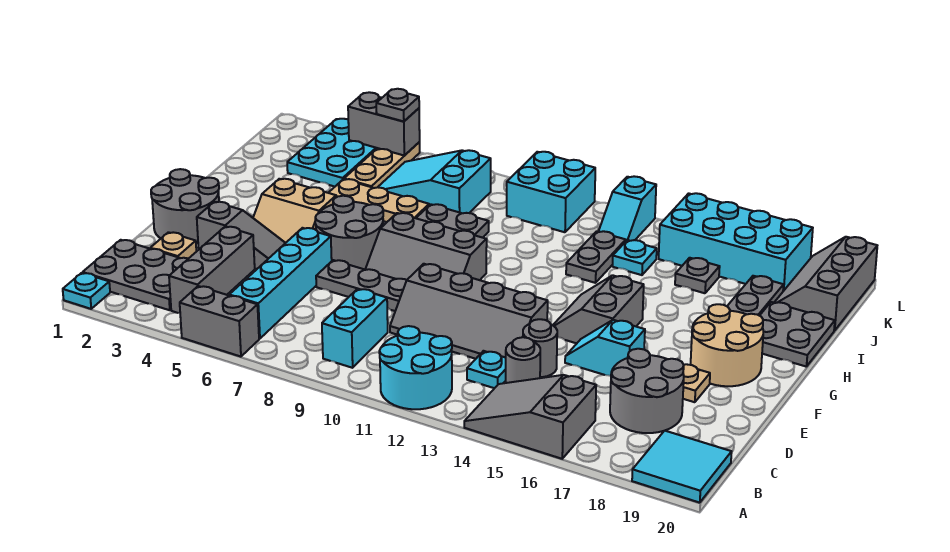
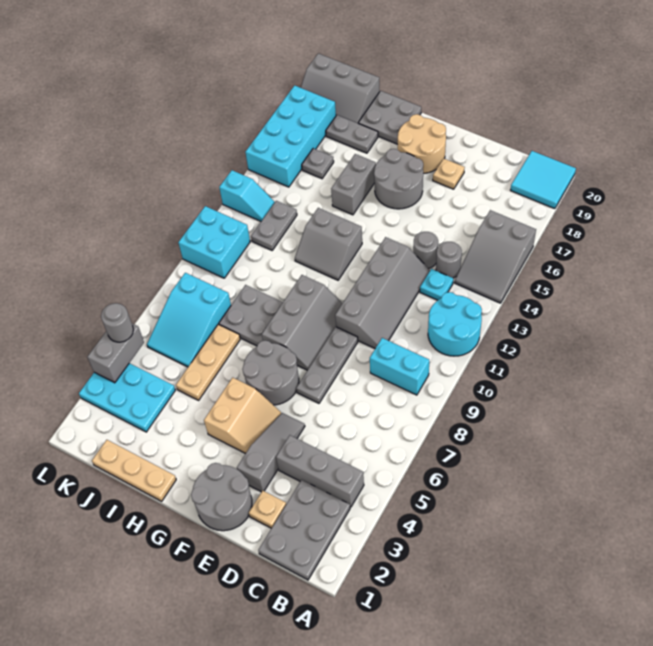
cyan plate A1 level 1 -> none
grey brick A5:A6 level 1 -> grey brick H15:H16 level 1
cyan brick B6:E6 level 1 -> none
grey round brick C17:D18 level 1 -> grey round brick F16:G17 level 1
cyan slope E15:E16 level 1 top 16 -> none
grey slope F14:G15 level 1 top 15 -> grey slope G12:H13 level 1 top 13
grey plate I13:J13 level 1 -> grey plate J12:J13 level 1
tan plate J5:L5 level 1 -> tan plate H1:J1 level 1
cyan plate J14 level 1 -> none
grey plate L5 level 3 -> grey round brick L5 level 3

